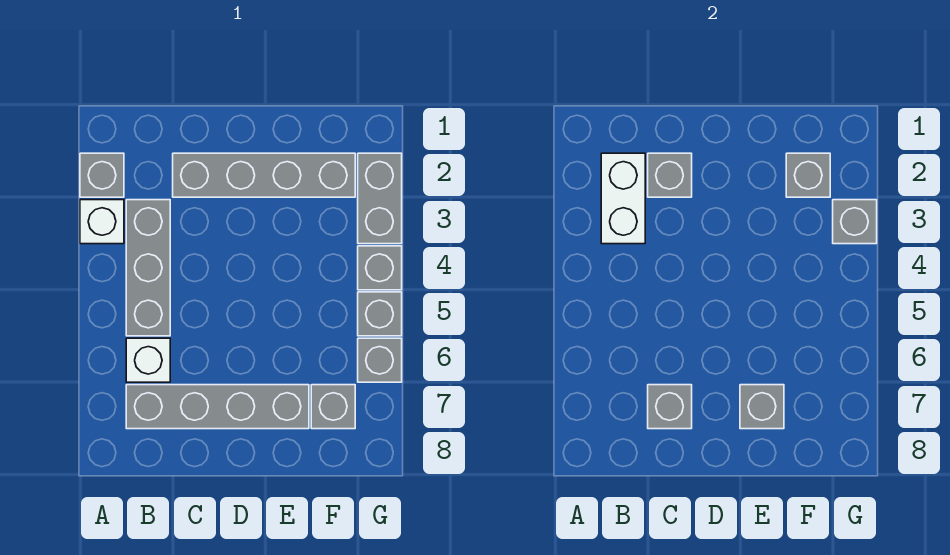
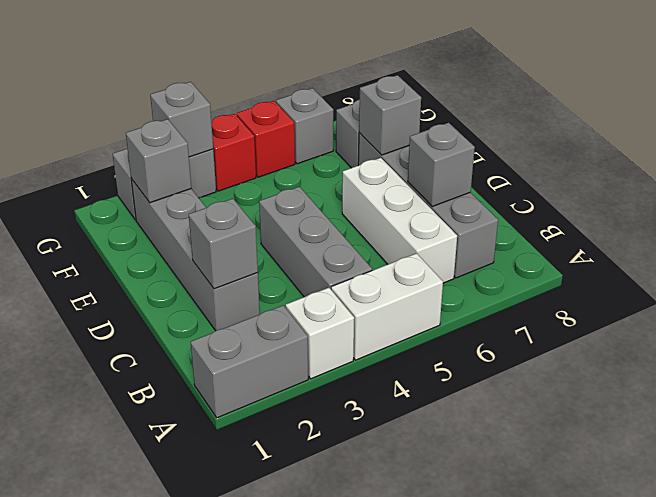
grey brick A2 level 1 -> grey brick A1:A2 level 1
white brick B2:B3 level 2 -> white brick A4:A5 level 1
grey brick B3:B5 level 1 -> grey brick B4:D4 level 1
white brick B6 level 1 -> white brick B6:D6 level 1
grey brick G4 level 1 -> red brick G4 level 1
grey brick G5 level 1 -> red brick G5 level 1

